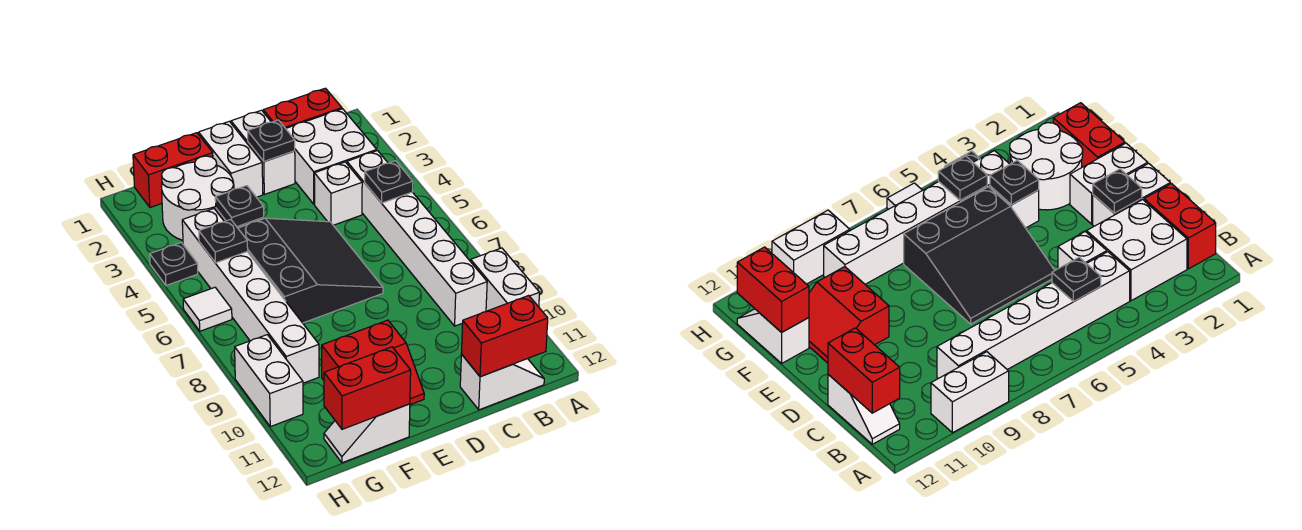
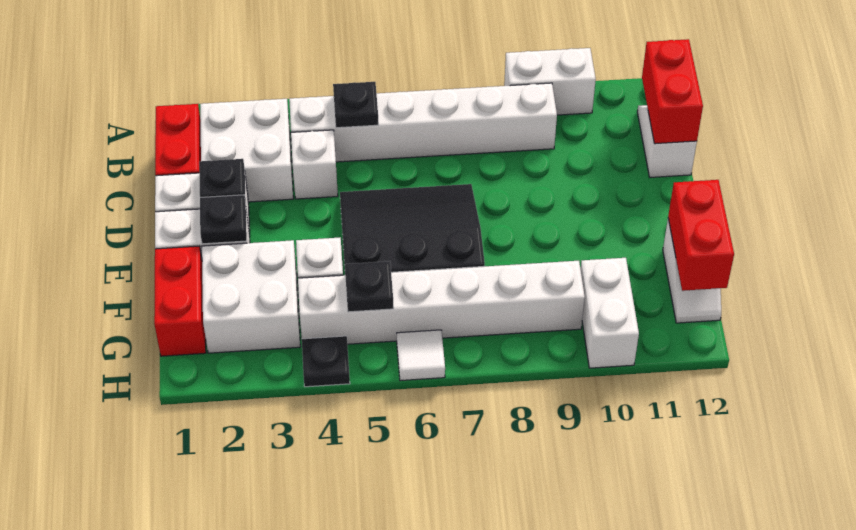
red slope E10:F11 level 1 top 10 -> none
white round brick F2:G3 level 1 -> white brick F2:G3 level 1
black plate F4 level 2 -> black plate E2 level 2
white brick H9:H10 level 1 -> white brick G10:H10 level 1

